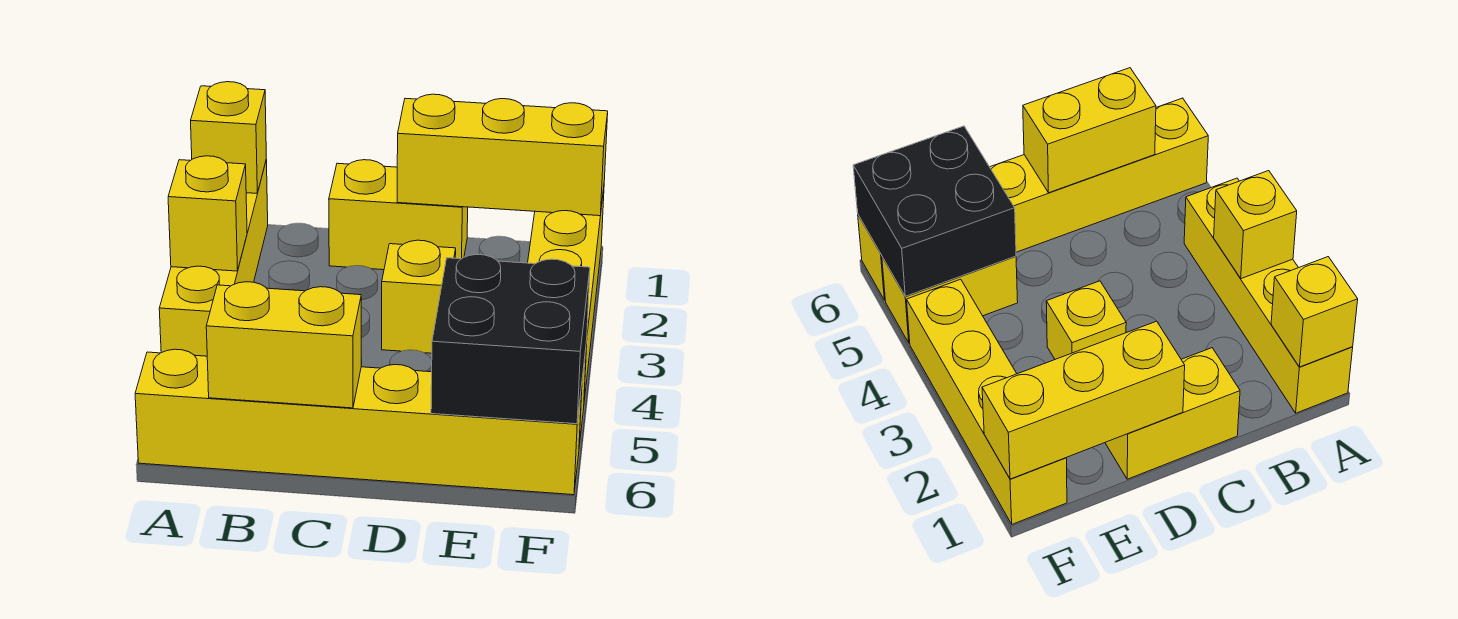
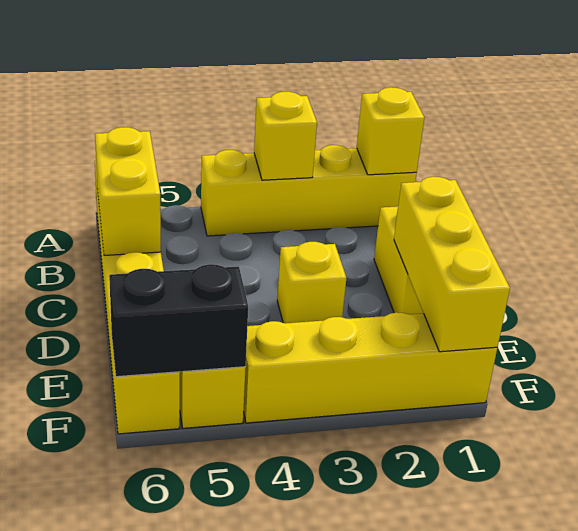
black brick E5:F6 level 2 -> black brick F5:F6 level 2

